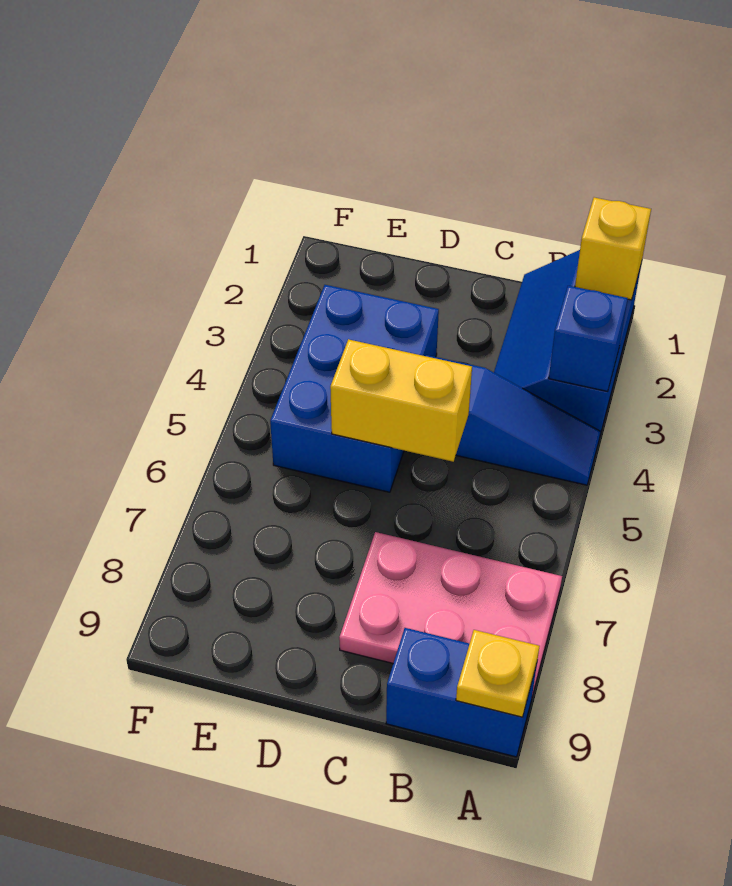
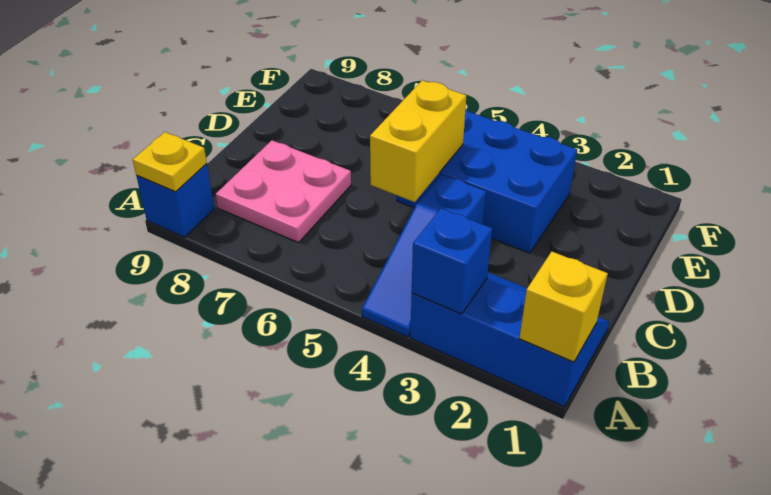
pink plate A7:C8 level 1 -> pink plate B7:C8 level 1
blue brick A9:B9 level 1 -> blue brick A9 level 1

